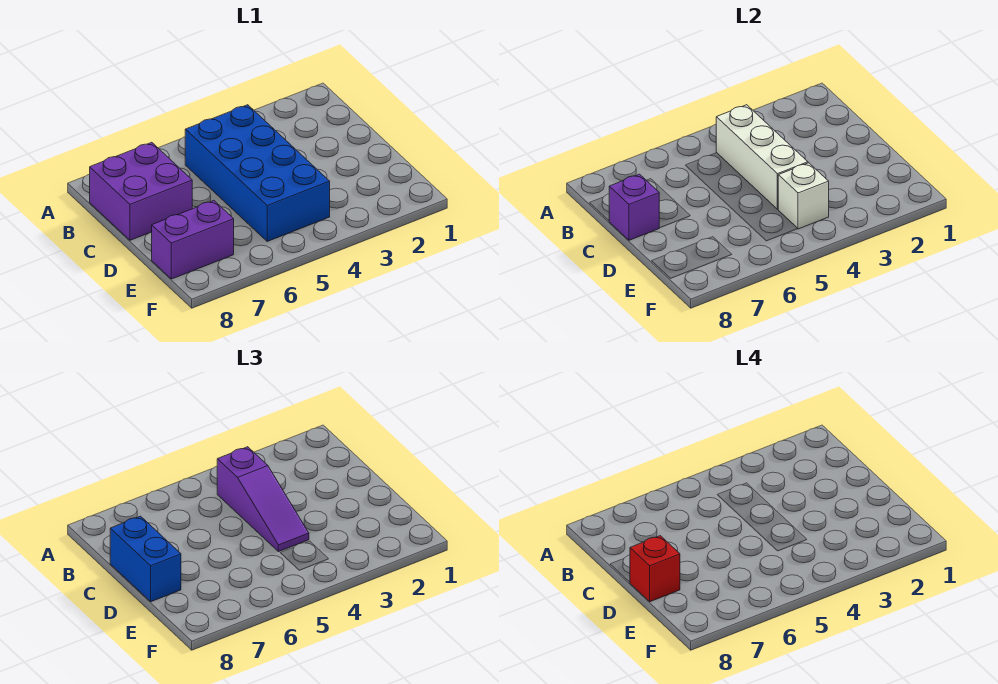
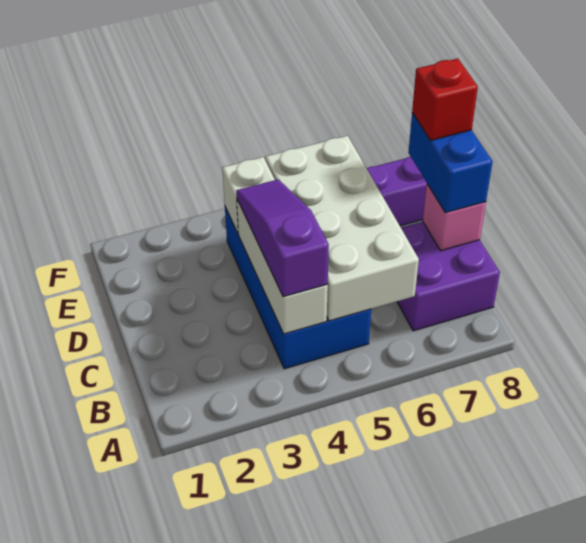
none -> white brick B5:E6 level 2
purple brick C8 level 2 -> pink brick C8 level 2

